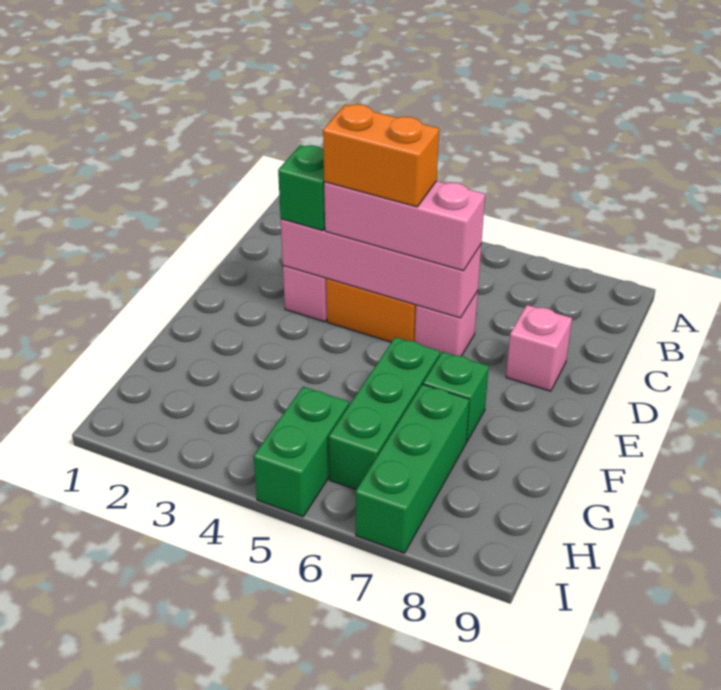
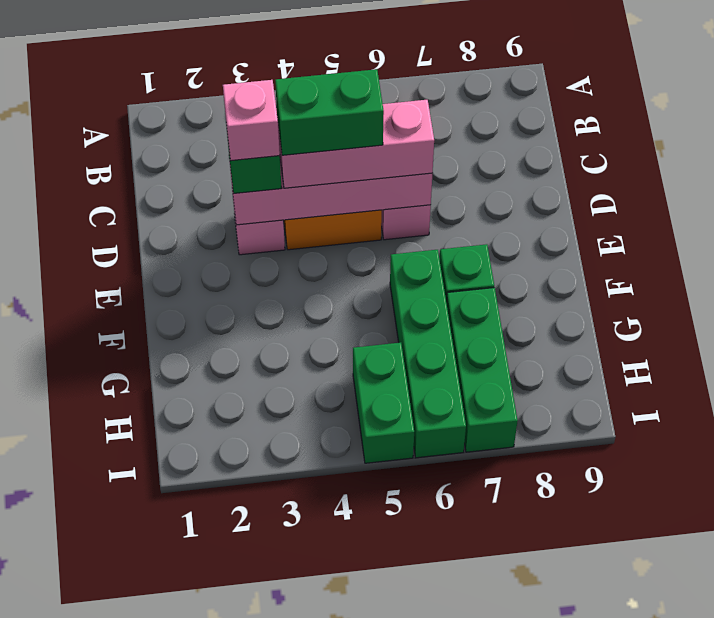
orange brick D4:D5 level 4 -> green brick D4:D5 level 4
pink brick D8 level 1 -> pink brick D3 level 4
green brick F6:H6 level 1 -> green brick F6:I6 level 1

